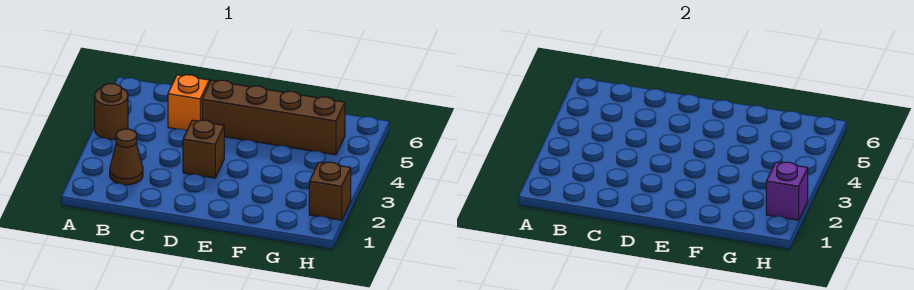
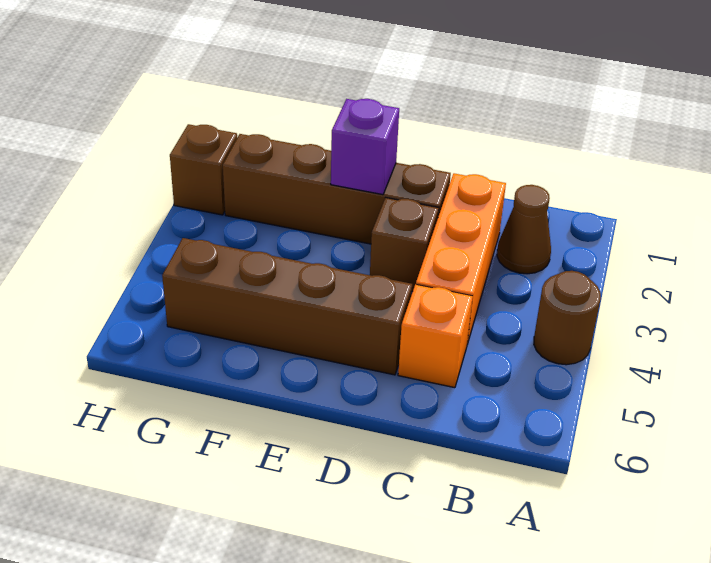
none -> orange brick C2:C4 level 1
none -> brown brick D2:G2 level 1
purple brick H2 level 2 -> purple brick E2 level 2

